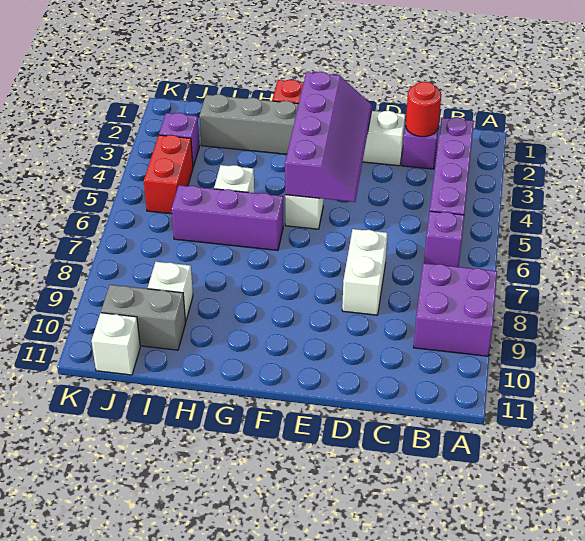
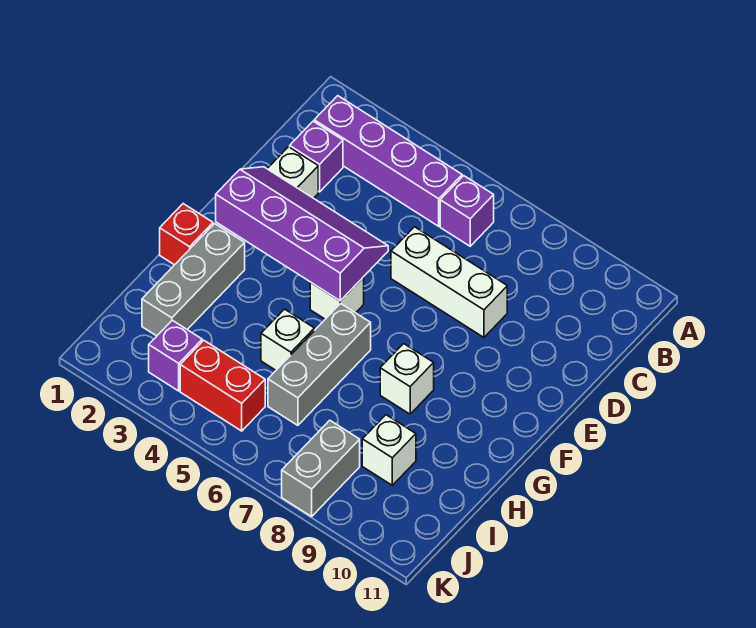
purple brick A8:B9 level 1 -> none
red round brick C2 level 2 -> none
white brick D7:D8 level 1 -> white brick D6:D8 level 1
purple brick G6:I6 level 1 -> grey brick G6:I6 level 1
grey brick I10:J10 level 1 -> grey brick J8:K8 level 1
white brick J11 level 1 -> white brick G8 level 1

